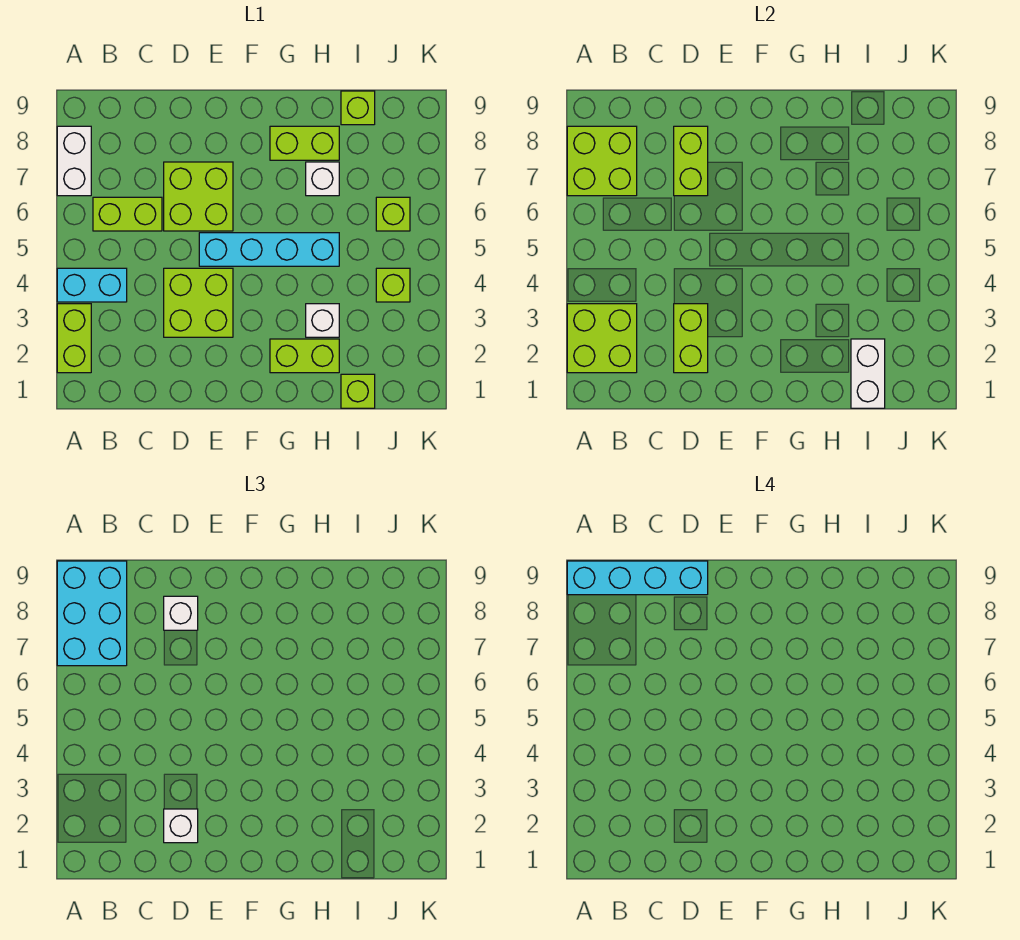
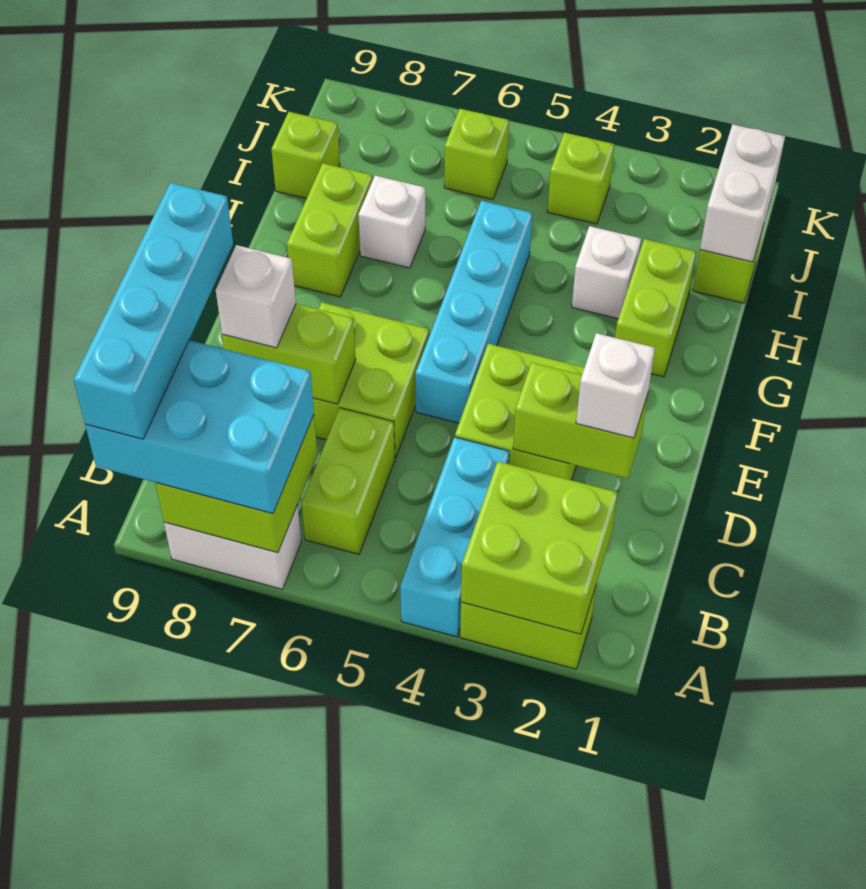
cyan brick A4:B4 level 1 -> cyan brick A4:C4 level 1
white brick I1:I2 level 2 -> white brick I1:J1 level 2

